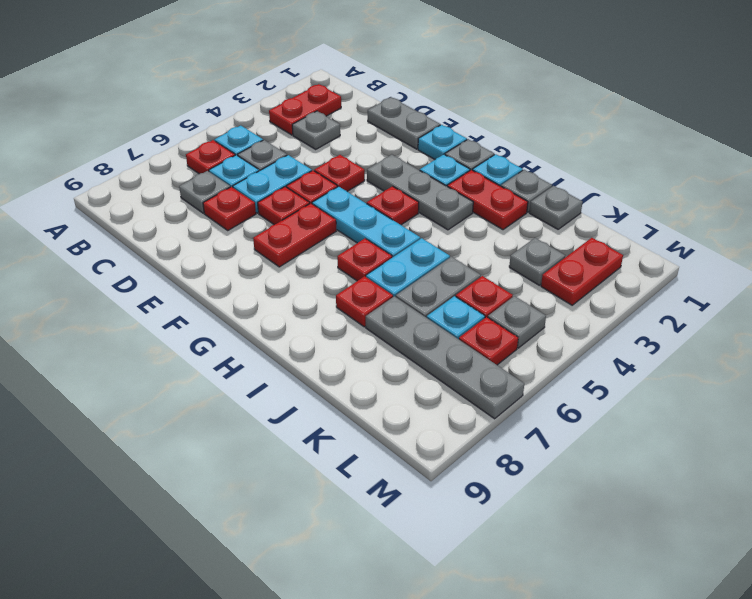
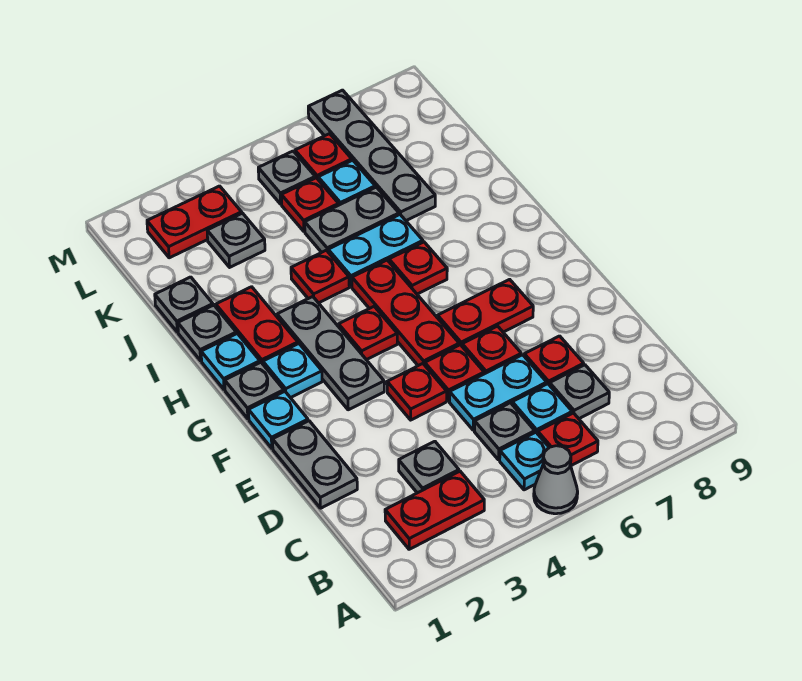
none -> grey cone A5 level 1
cyan plate F5:H5 level 1 -> red plate F5:H5 level 1
red plate I7 level 1 -> red plate I4 level 1

